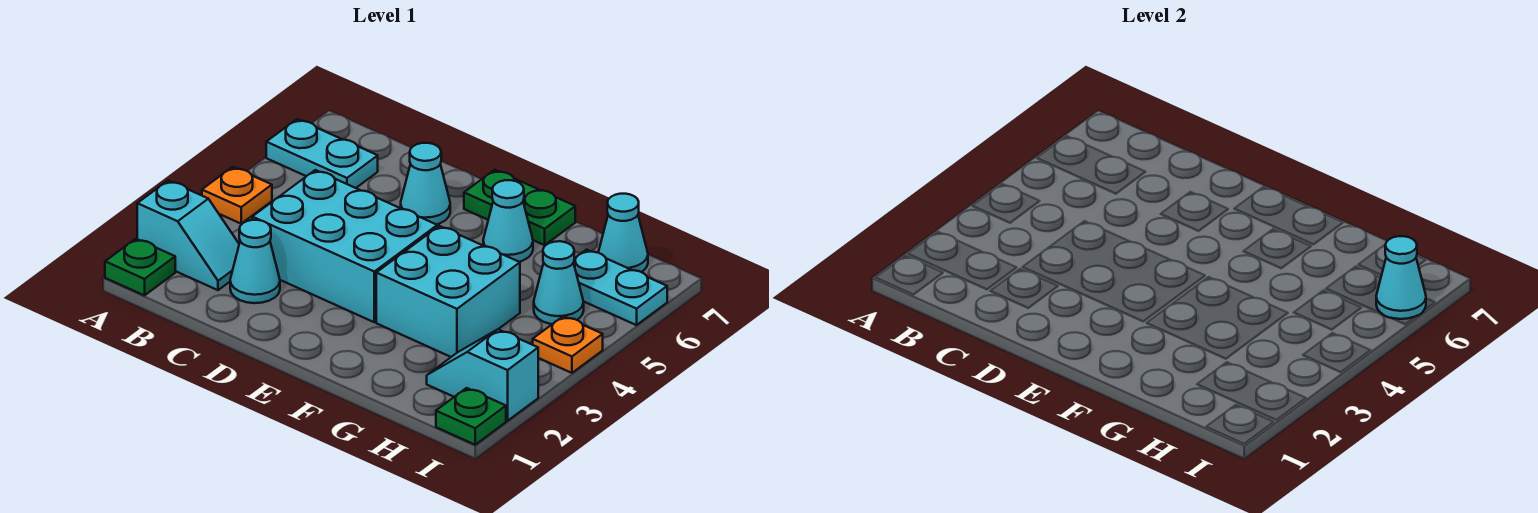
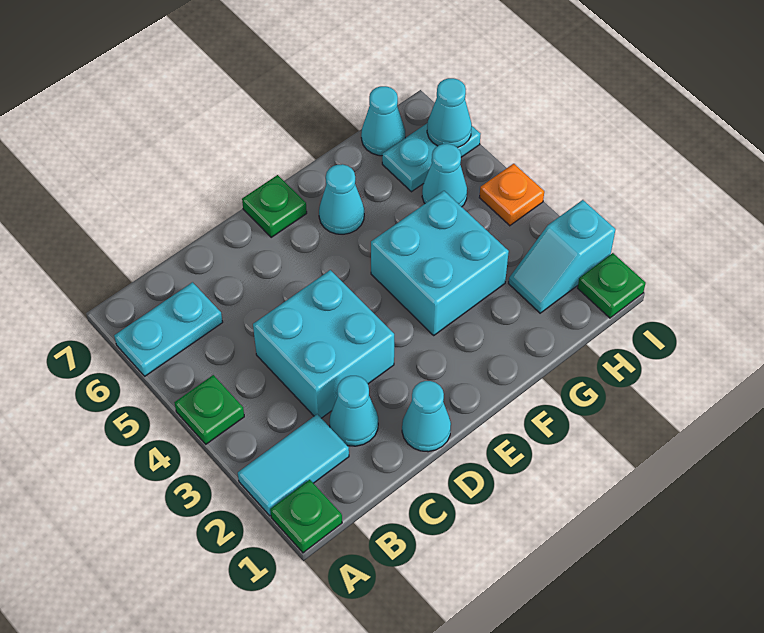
cyan slope A2:B2 level 1 top A -> cyan tile A2:B2 level 1
orange plate A4 level 1 -> green plate A4 level 1
cyan brick C3:E4 level 1 -> cyan brick C3:D4 level 1
cyan cone D6 level 1 -> cyan cone D1 level 1
green plate E7:F7 level 1 -> green plate E7 level 1

